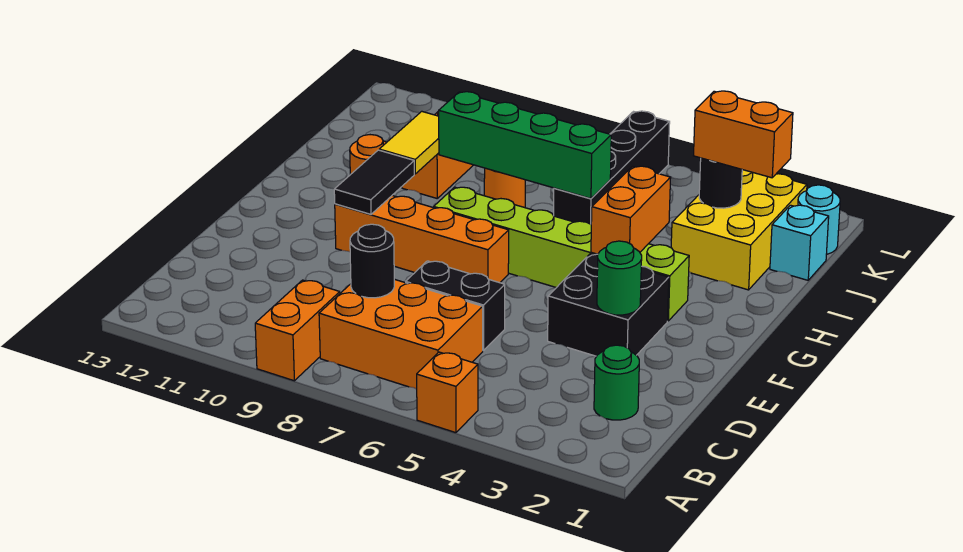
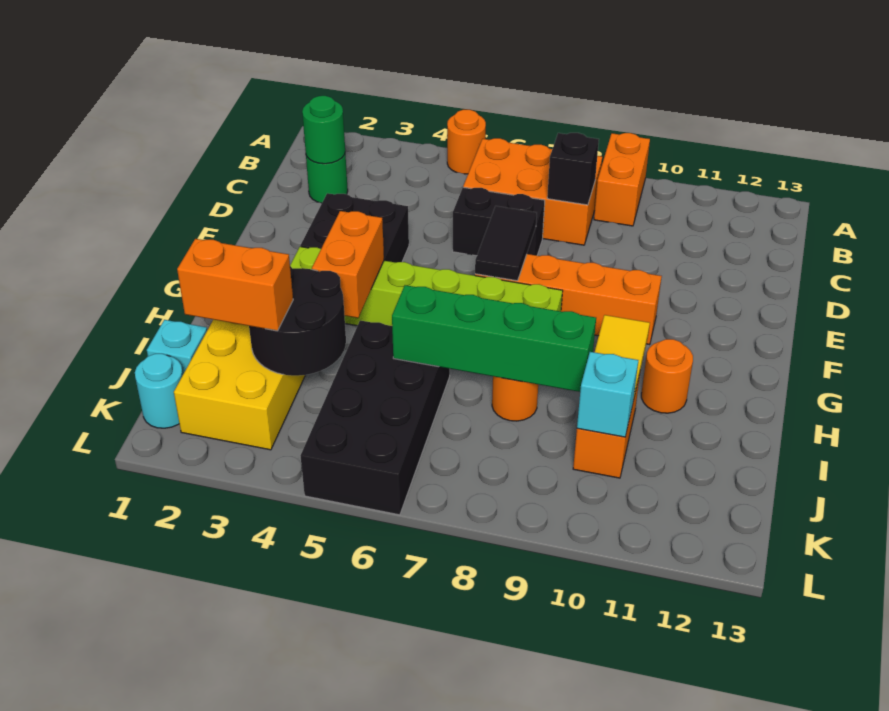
orange brick A5 level 1 -> orange round brick A5 level 1
black round brick C8 level 2 -> black brick C8 level 2
green round brick E3 level 2 -> green round brick C2 level 2
black tile F10:G10 level 2 -> black tile E7:F7 level 2
black brick I6:L6 level 1 -> black brick I5:L6 level 1
black round brick J3 level 2 -> black round brick I3:J4 level 2
none -> cyan brick J10 level 2

